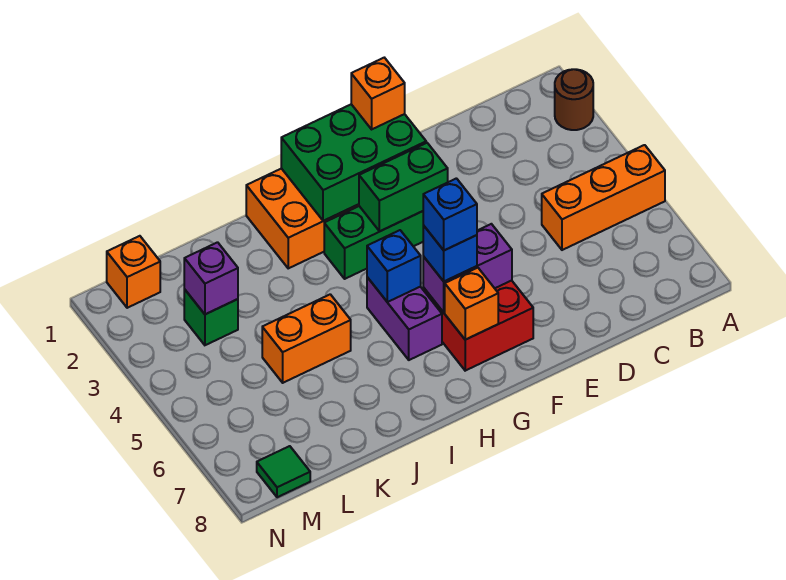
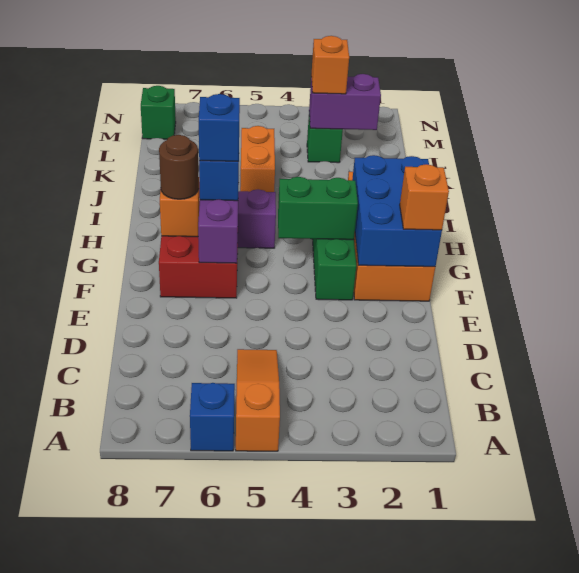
brown round brick A2 level 1 -> brown round brick G7 level 3
orange brick A5:C5 level 1 -> orange slope A5:C5 level 1 top A
green brick F1:H2 level 2 -> blue brick F1:H2 level 2
green brick F3:G3 level 2 -> green brick G3:G4 level 2
blue brick H5 level 2 -> blue brick A6 level 1
purple brick L3 level 2 -> purple brick L2:L3 level 2
orange brick M1 level 1 -> orange brick L3 level 3
green tile M8 level 1 -> green brick M8 level 1

